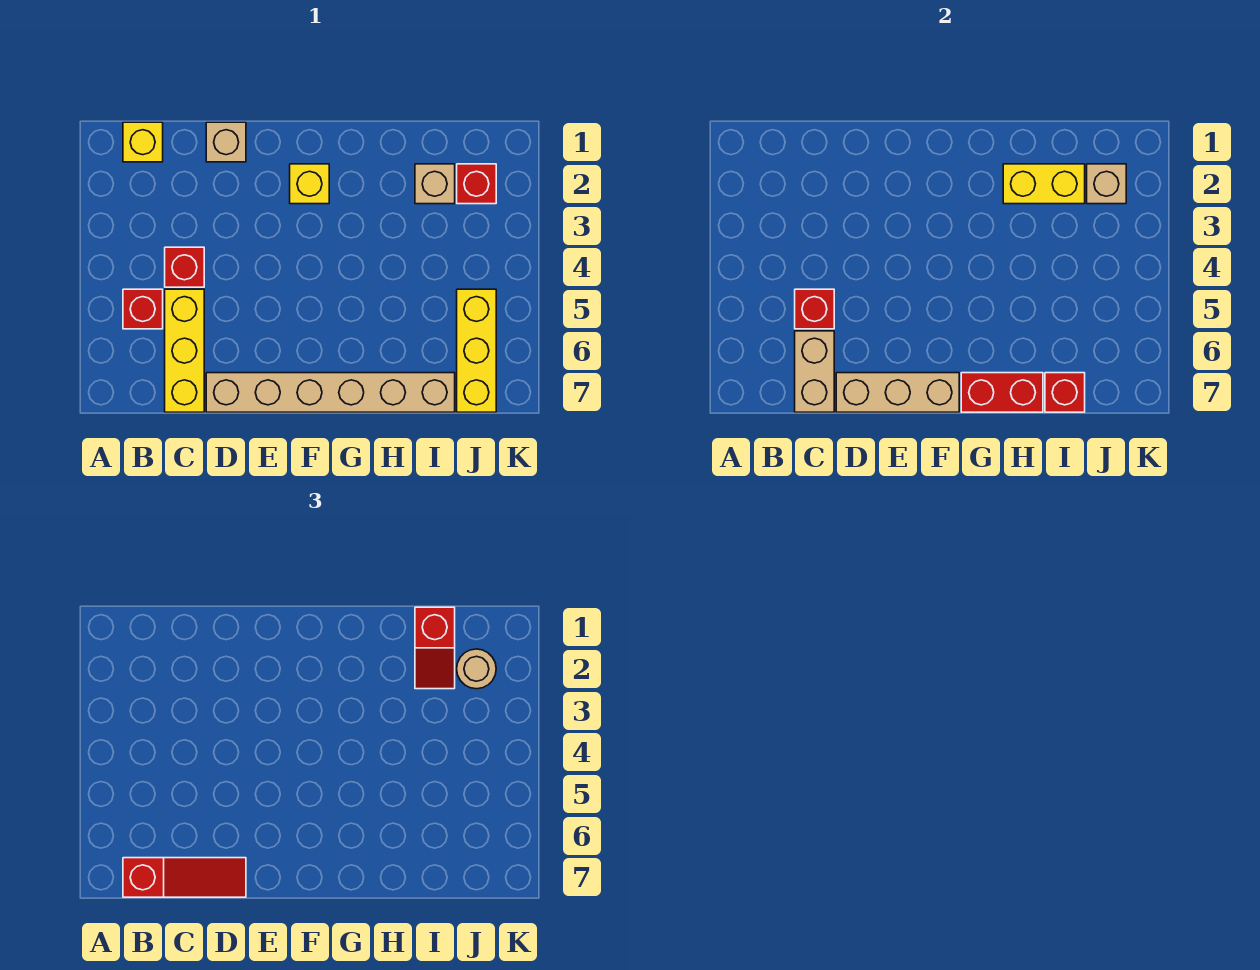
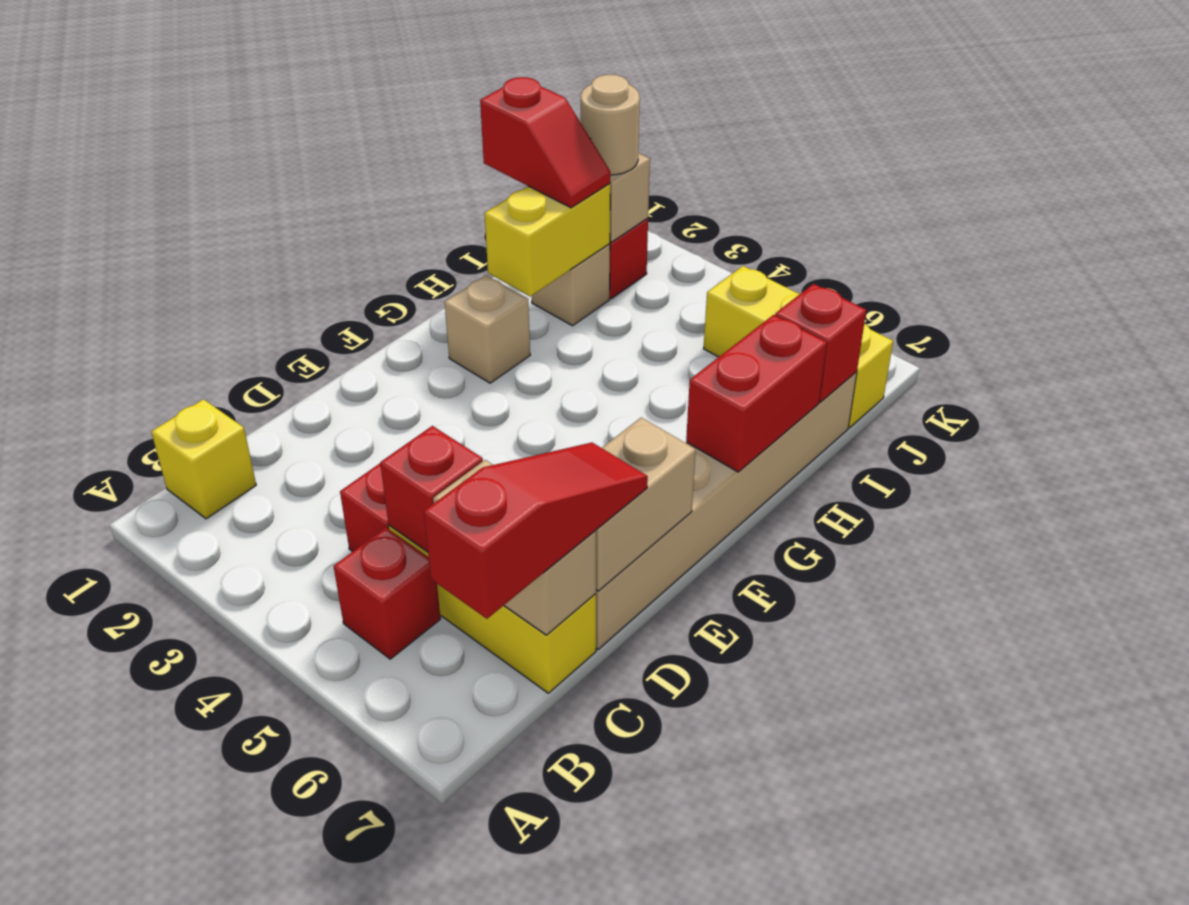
tan brick D1 level 1 -> tan brick G2 level 1
tan brick D7:F7 level 2 -> tan brick D7:E7 level 2
yellow brick F2 level 1 -> none

